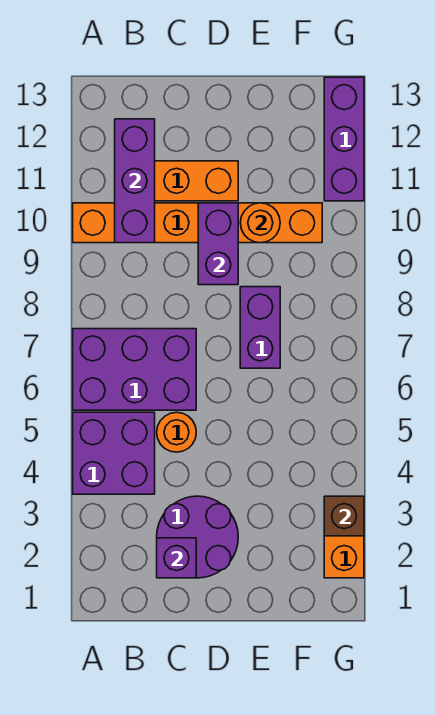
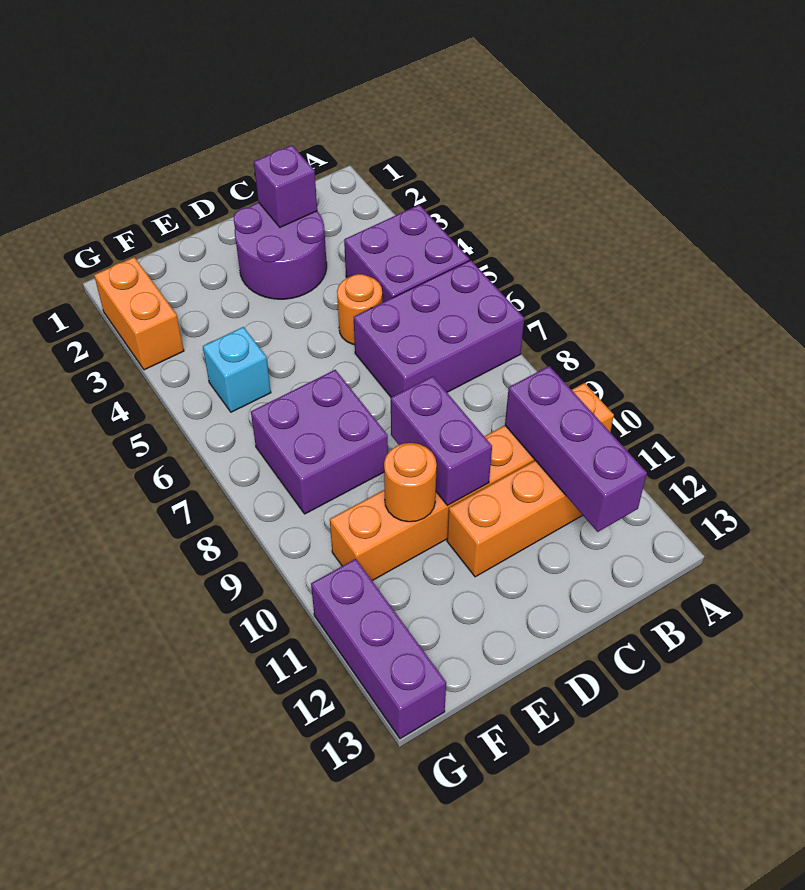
purple brick E7:E8 level 1 -> purple brick E7:F8 level 1
none -> cyan brick F5 level 1
brown brick G3 level 2 -> none

